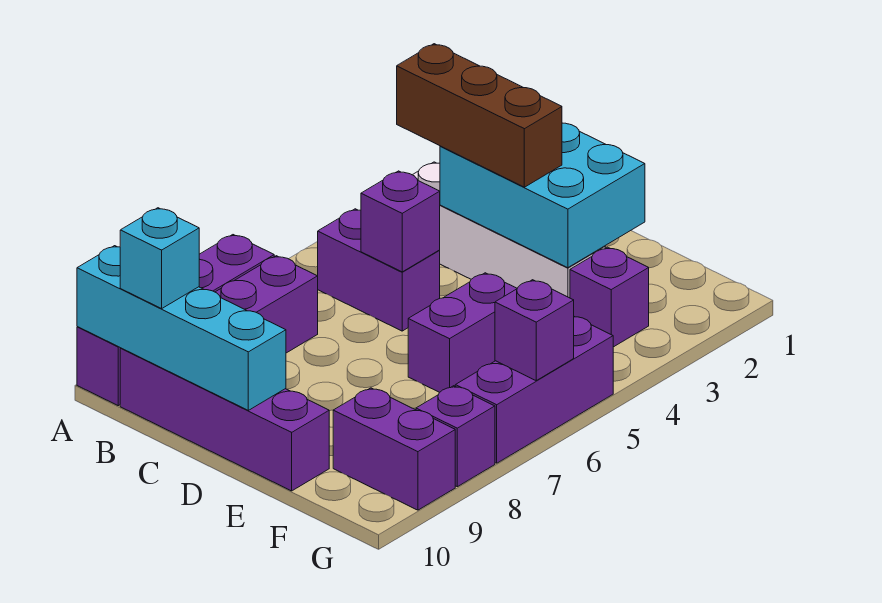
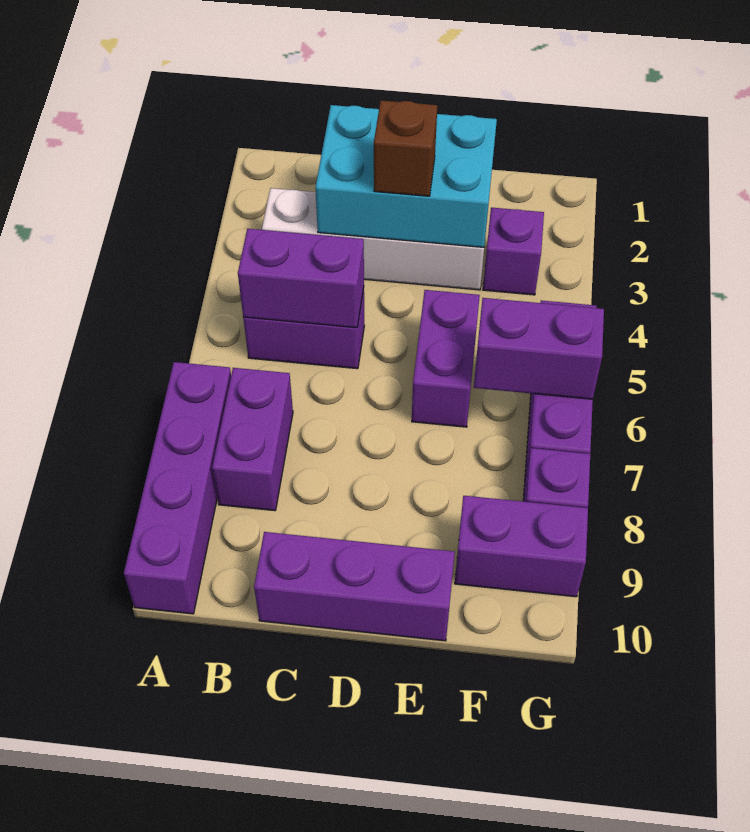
cyan brick A10:D10 level 2 -> none
brown brick B3:D3 level 3 -> brown brick D3 level 3
purple brick B10:E10 level 1 -> purple brick C10:E10 level 1
cyan brick B10 level 3 -> none
purple brick C5 level 2 -> purple brick B5:C5 level 2
purple brick G6 level 2 -> purple brick F6:G6 level 2

